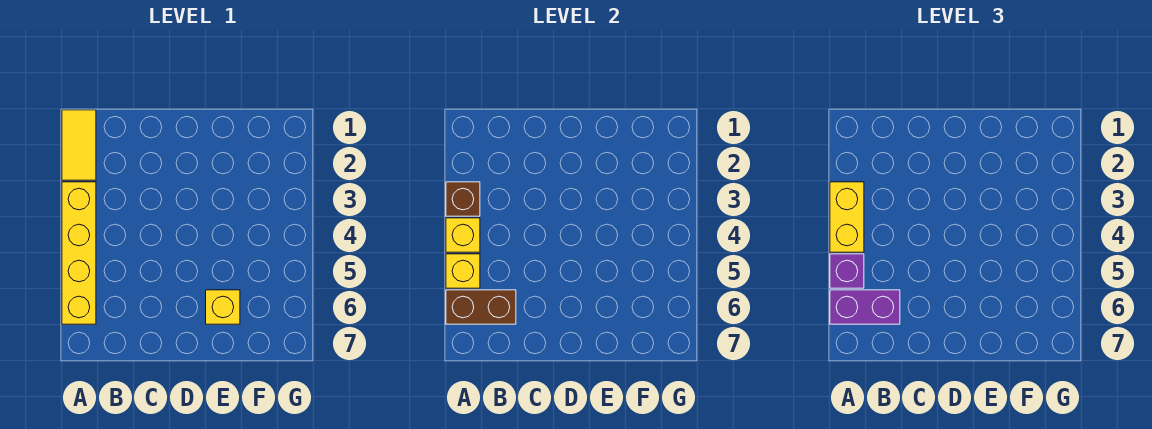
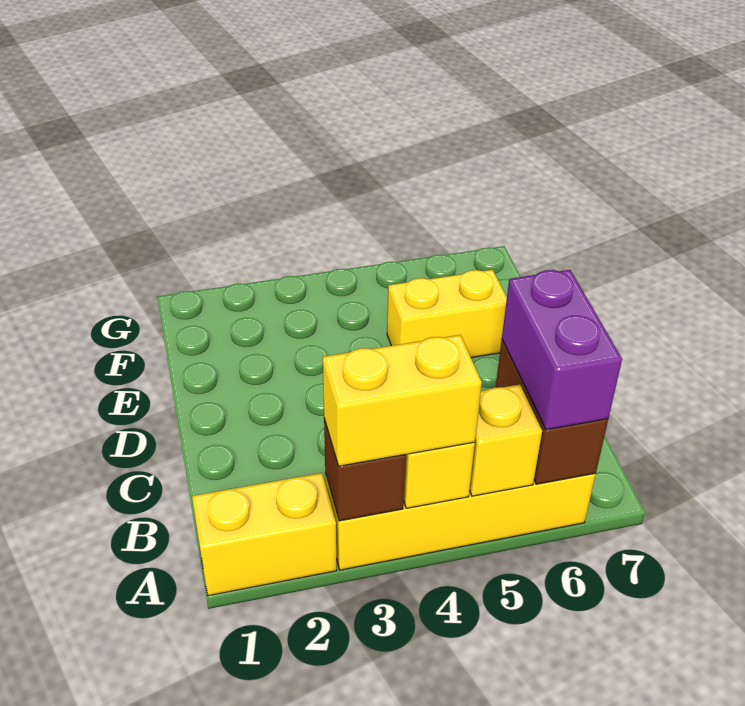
yellow tile A1:A2 level 1 -> yellow brick A1:A2 level 1
purple brick A5 level 3 -> none
yellow brick E6 level 1 -> yellow brick E5:E6 level 1

